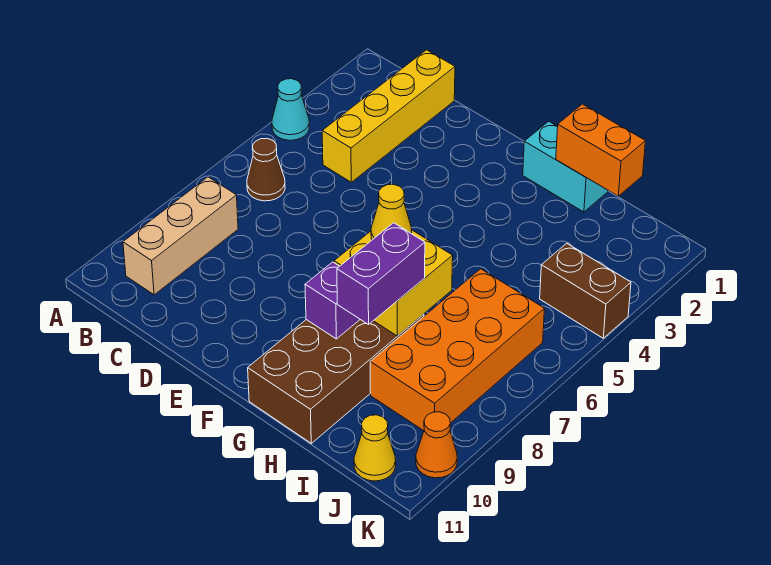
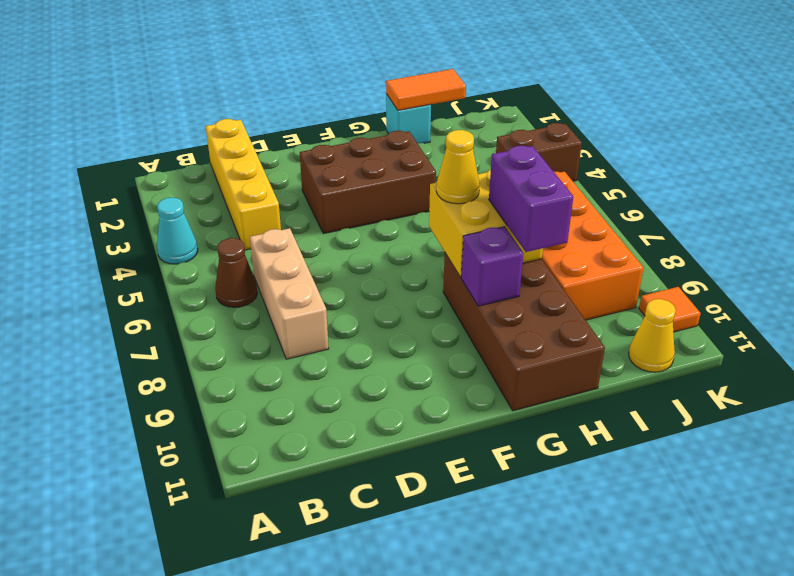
tan brick B8:B10 level 1 -> tan brick C6:C8 level 1
none -> brown brick E3:G4 level 1
cyan brick G1:H1 level 1 -> cyan brick H1 level 1
orange brick H1:I1 level 2 -> orange tile H1:I1 level 2
orange cone K10 level 1 -> orange tile K10 level 1

